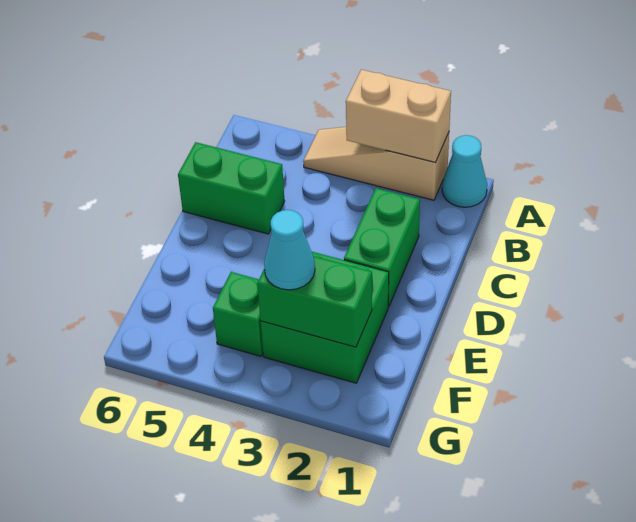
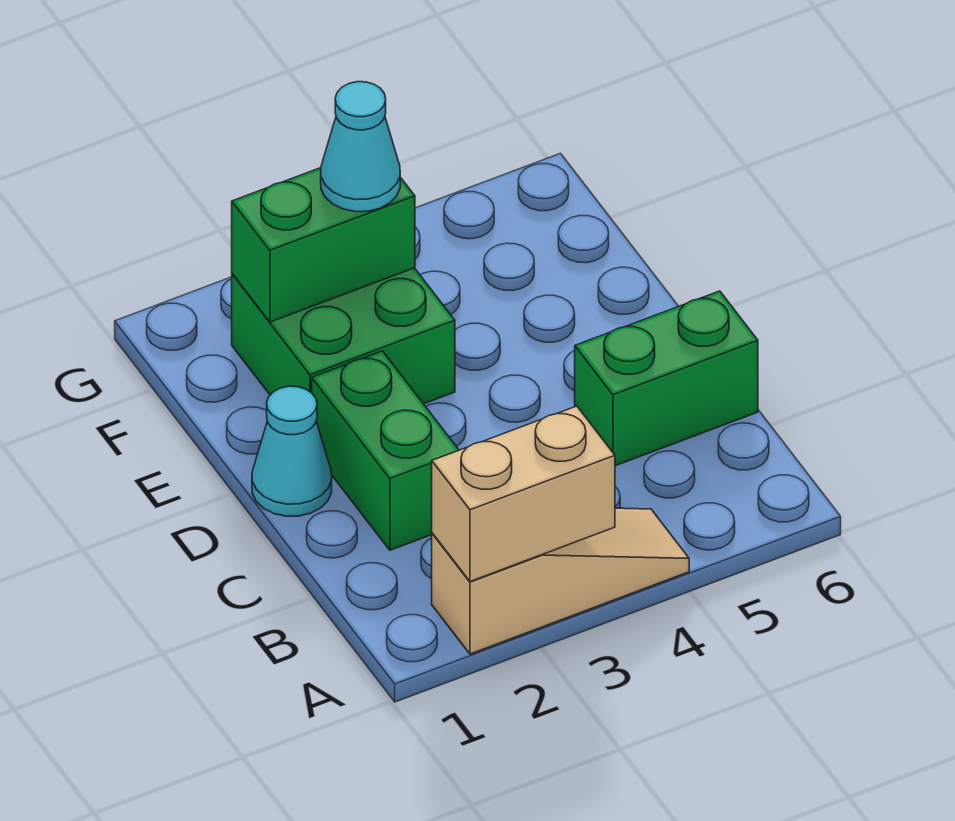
cyan cone A1 level 1 -> cyan cone D1 level 1
green brick F4 level 1 -> none

